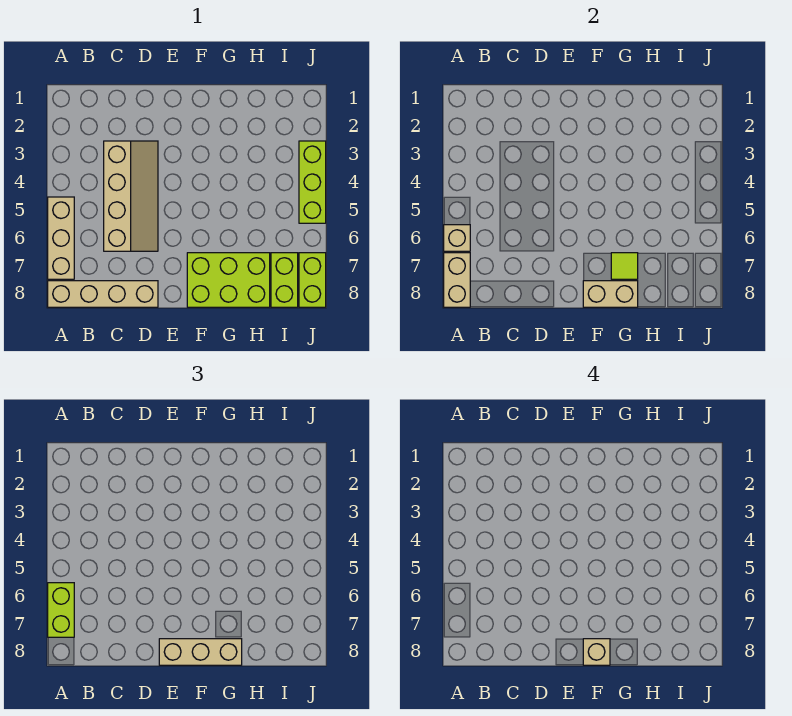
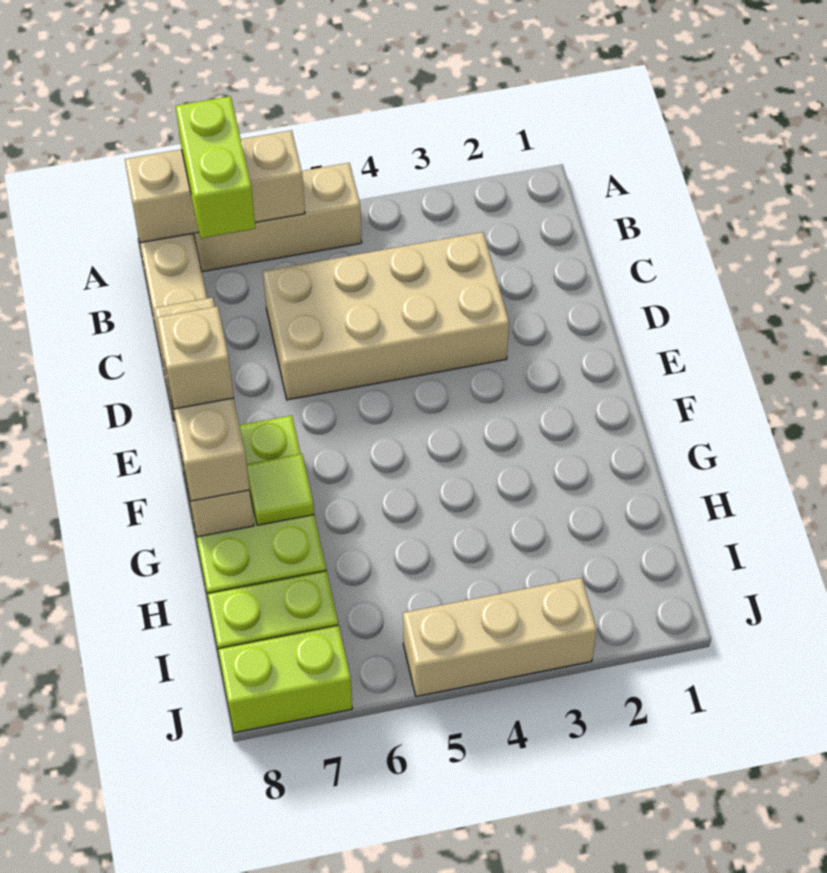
lime brick A6:A7 level 3 -> lime brick A7:B7 level 3
tan slope C3:D6 level 1 top C -> tan brick C3:D6 level 1
lime brick J3:J5 level 1 -> tan brick J3:J5 level 1

